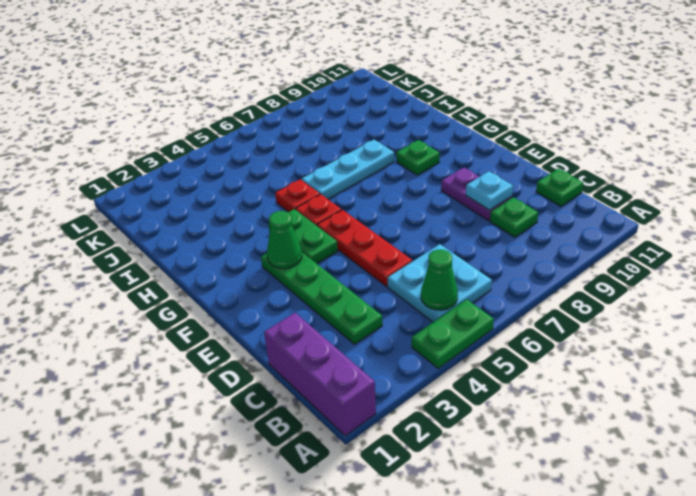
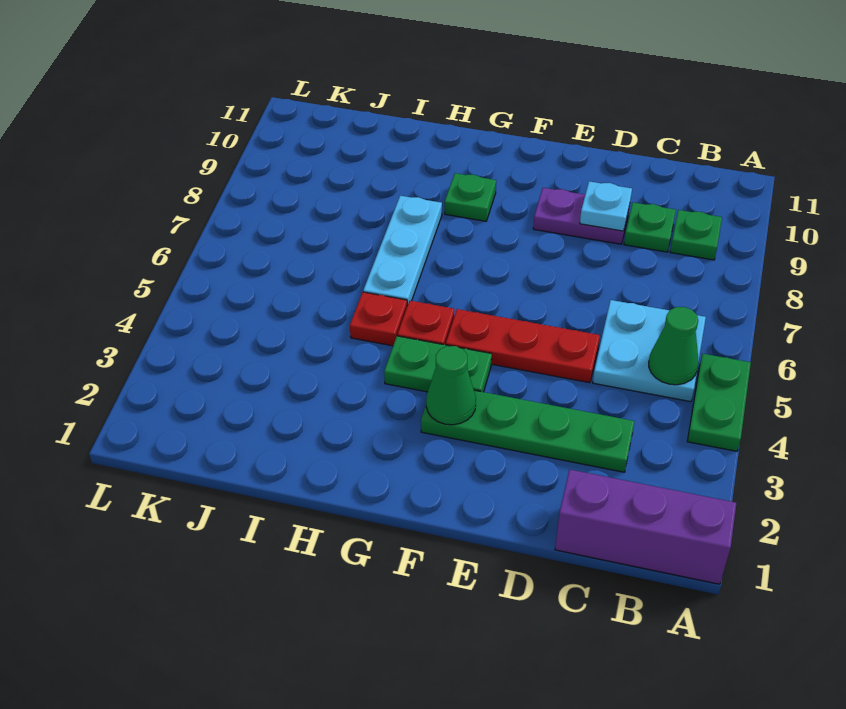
green plate C11 level 1 -> green plate B9 level 1

